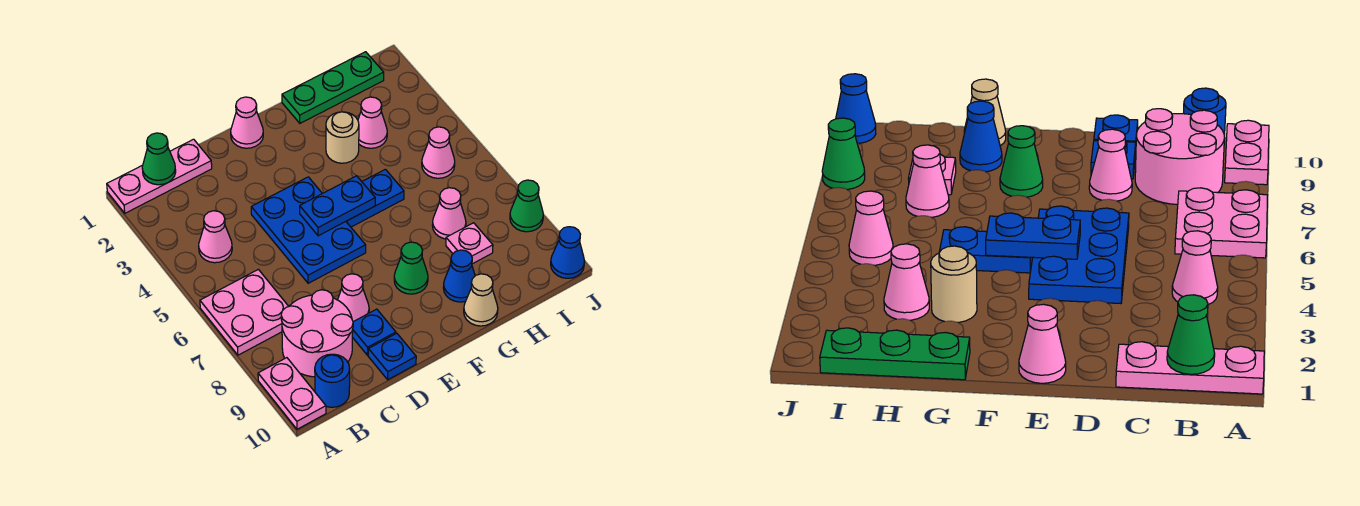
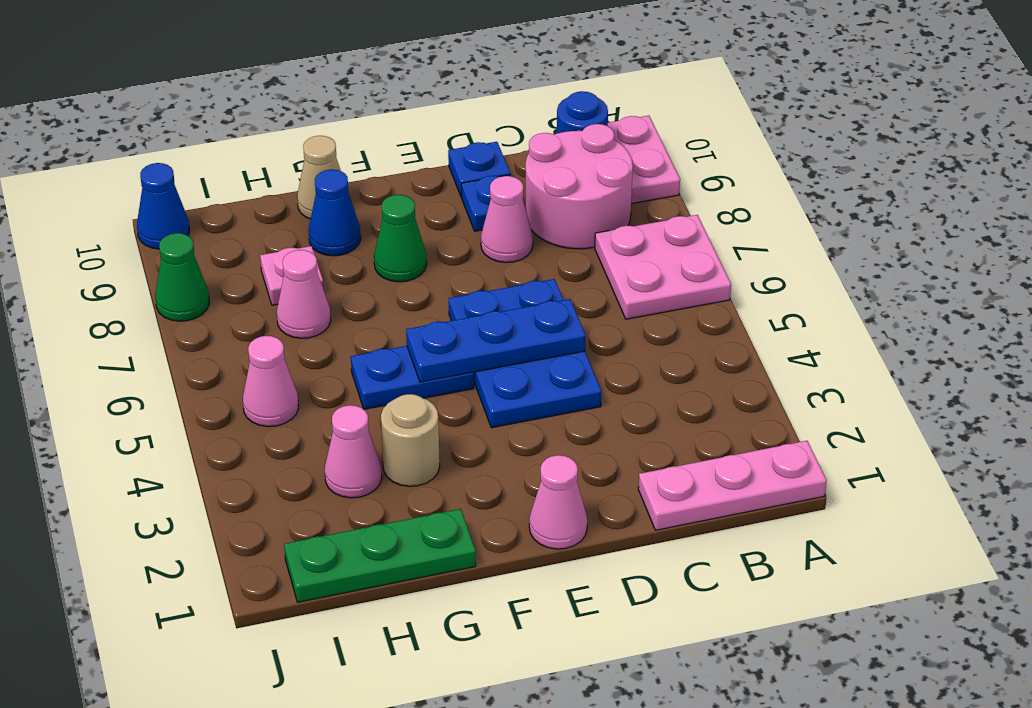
green cone B1 level 2 -> none
pink cone B4 level 1 -> none
blue plate E5:F5 level 2 -> blue plate D5:F5 level 2

